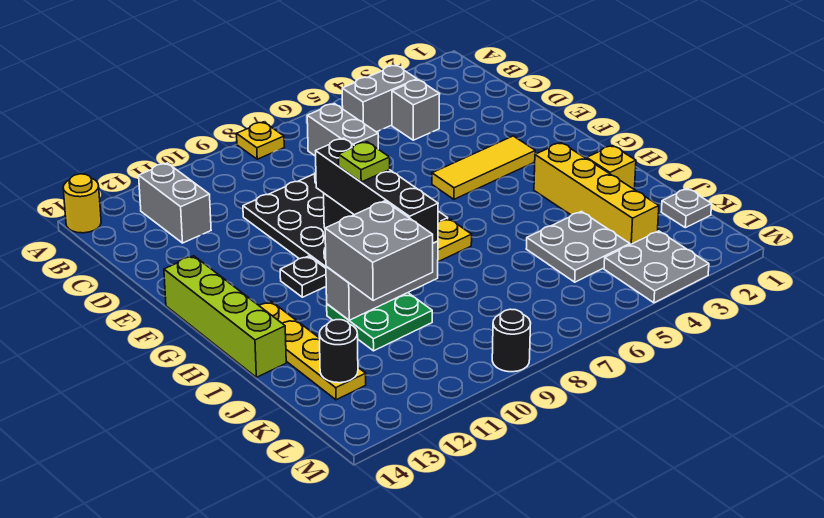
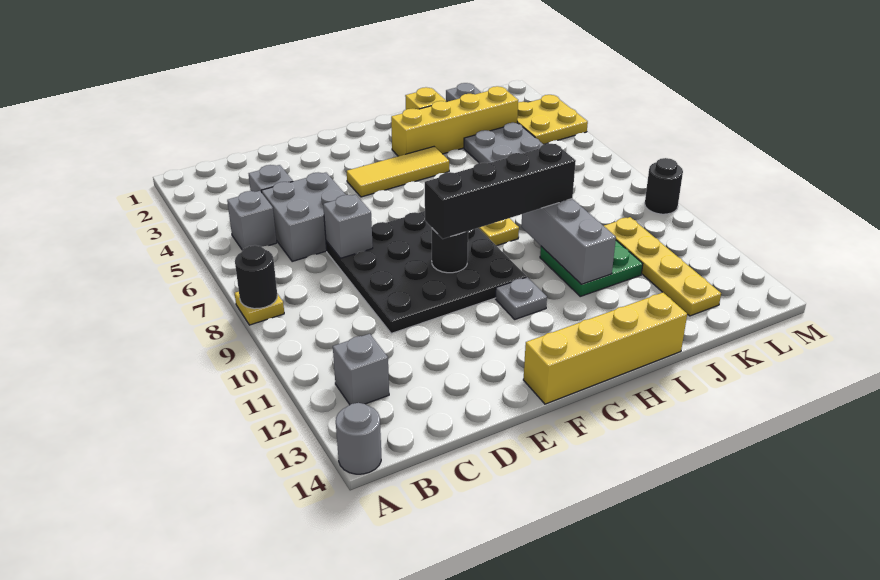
yellow round brick A14 level 1 -> grey round brick A14 level 1
grey brick B4:B5 level 1 -> grey brick B5 level 1
grey brick B12:C12 level 1 -> grey brick B12 level 1
grey brick C7:D7 level 2 -> grey brick D7 level 2
yellow tile F3:F5 level 1 -> yellow tile F4:H4 level 1
lime brick F14:I14 level 1 -> yellow brick F14:I14 level 1
lime plate G9 level 4 -> none
black plate G11 level 1 -> grey plate G11 level 1
yellow plate H13:K13 level 1 -> yellow plate K10:K13 level 1
grey brick I10:J11 level 3 -> grey brick C5:D6 level 1
black round brick K13 level 2 -> black round brick A8 level 2
grey plate L3:M4 level 1 -> yellow plate L3:M4 level 1

